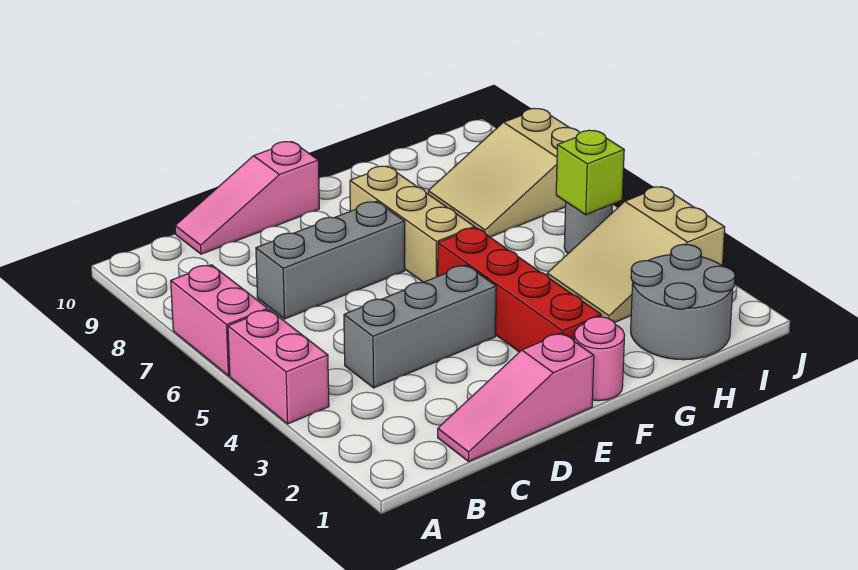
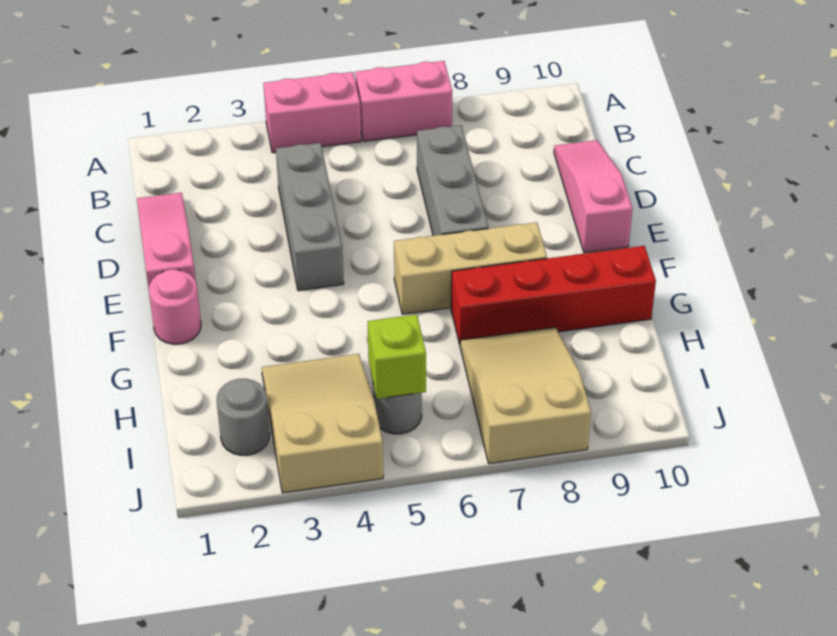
red brick F2:F5 level 1 -> red brick G7:G10 level 1
grey round brick H1:I2 level 1 -> grey round brick I2 level 1

